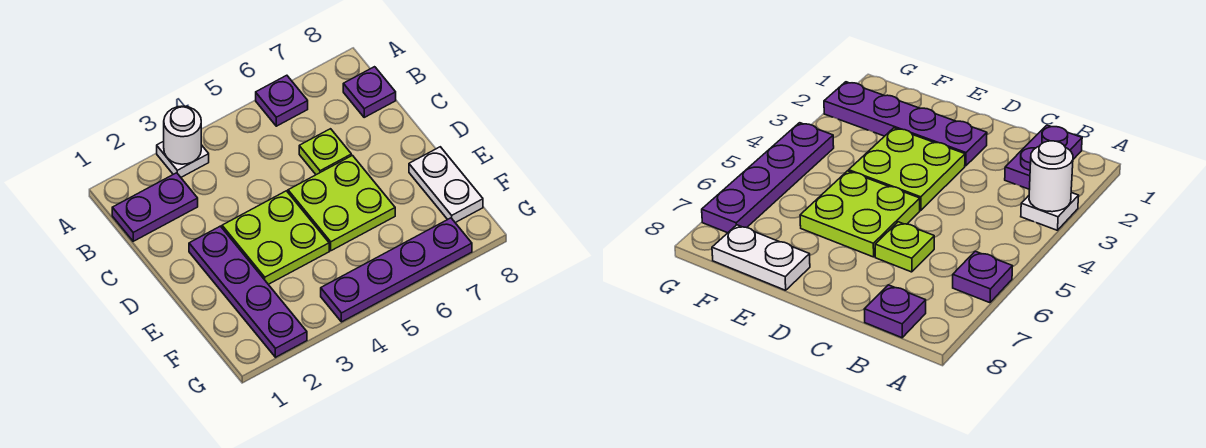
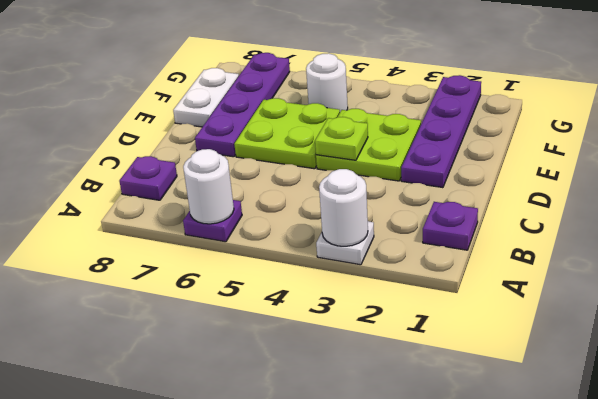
none -> white round brick A6 level 2
purple plate B1:B2 level 1 -> purple plate B1 level 1
lime plate C6 level 1 -> lime plate D4 level 2
none -> white round brick F5 level 1
purple plate G4:G7 level 1 -> purple plate D7:G7 level 1

